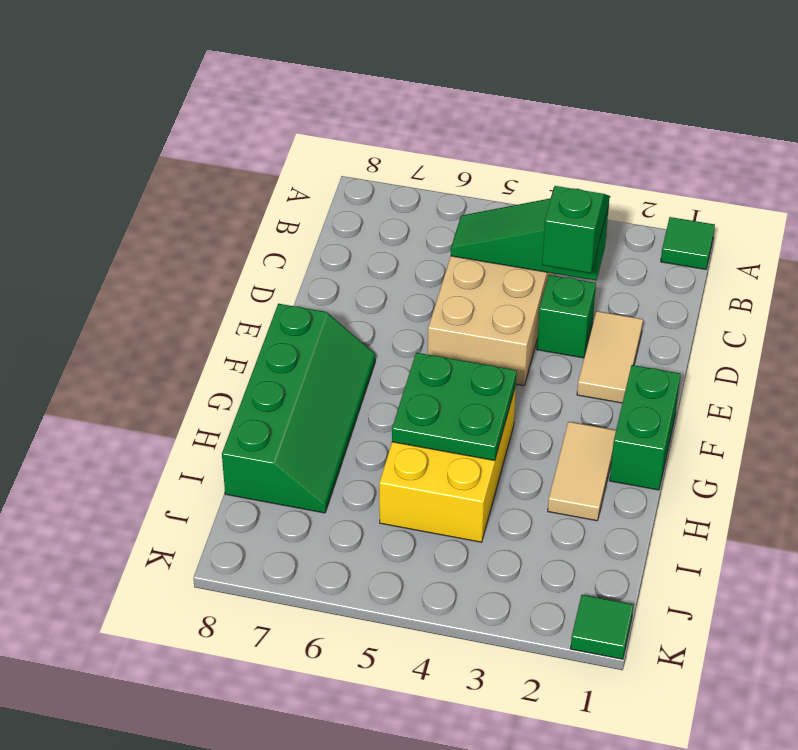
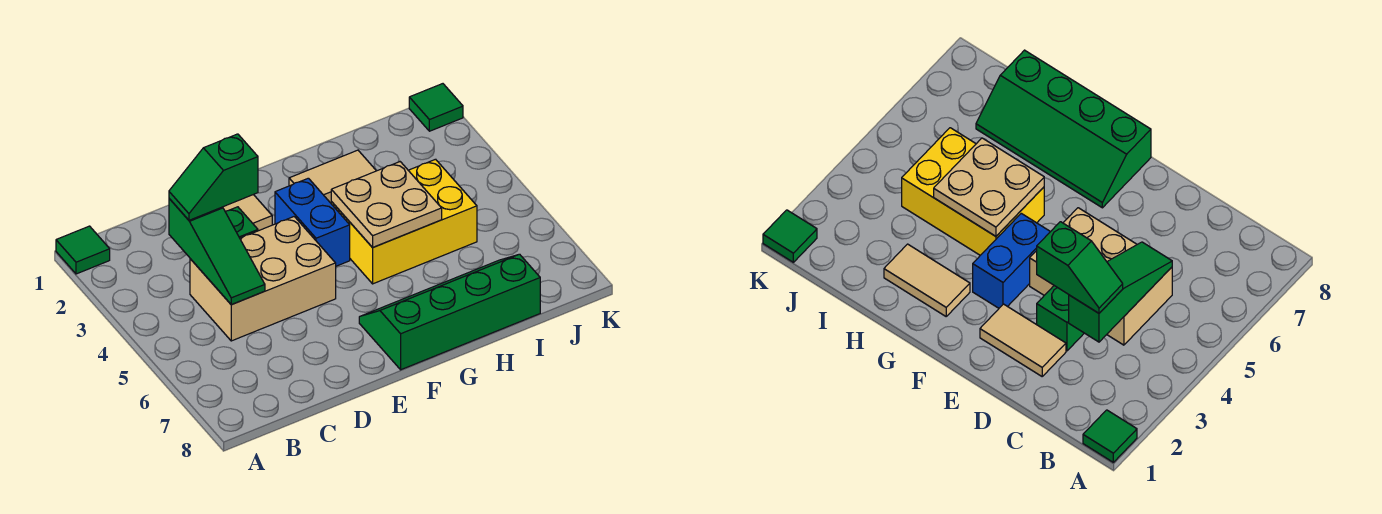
green brick F1:G1 level 1 -> none
none -> blue brick F3:F4 level 1
green plate G4:H5 level 2 -> tan plate G4:H5 level 2

